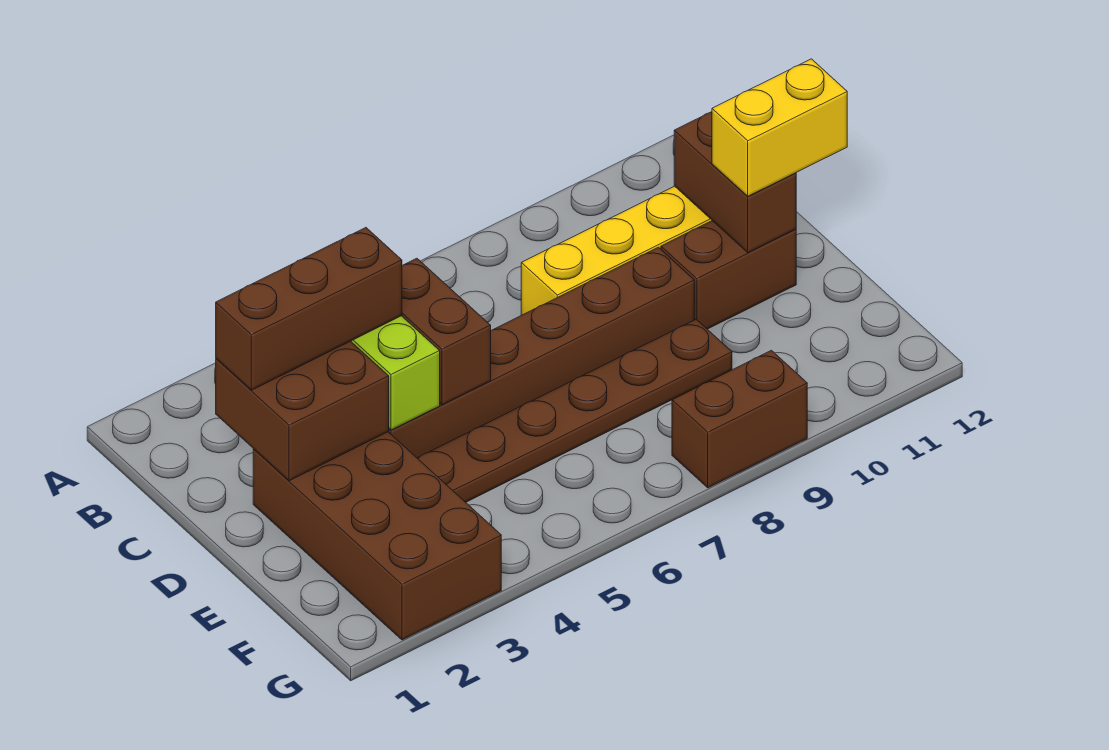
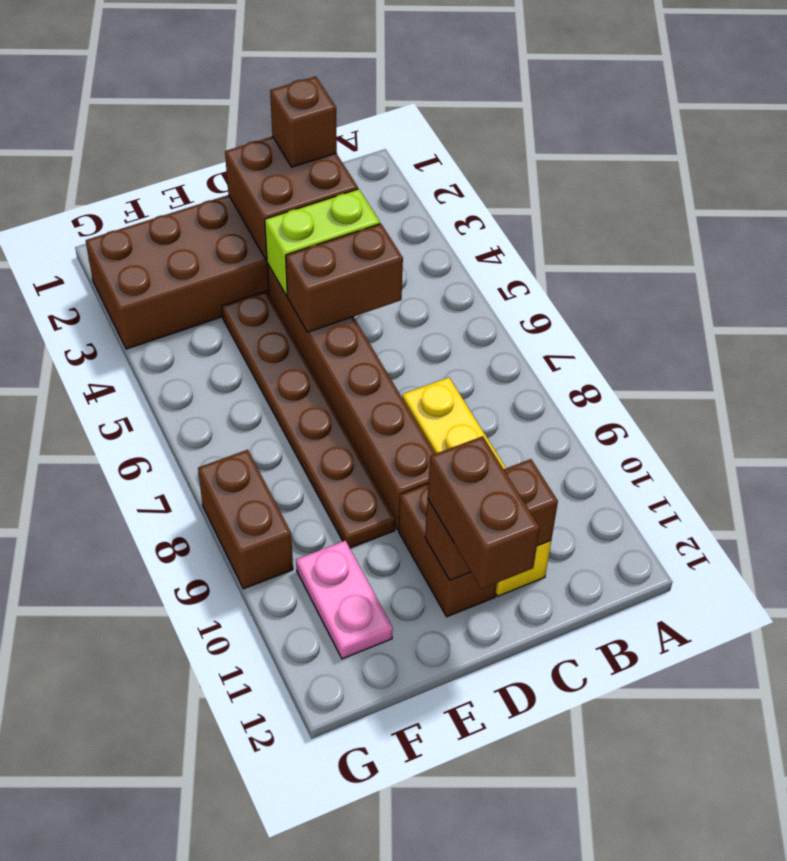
brown brick C2:C4 level 3 -> brown brick C2 level 3
yellow brick D11:D12 level 3 -> brown brick D11:D12 level 3
none -> pink plate F10:F11 level 1

